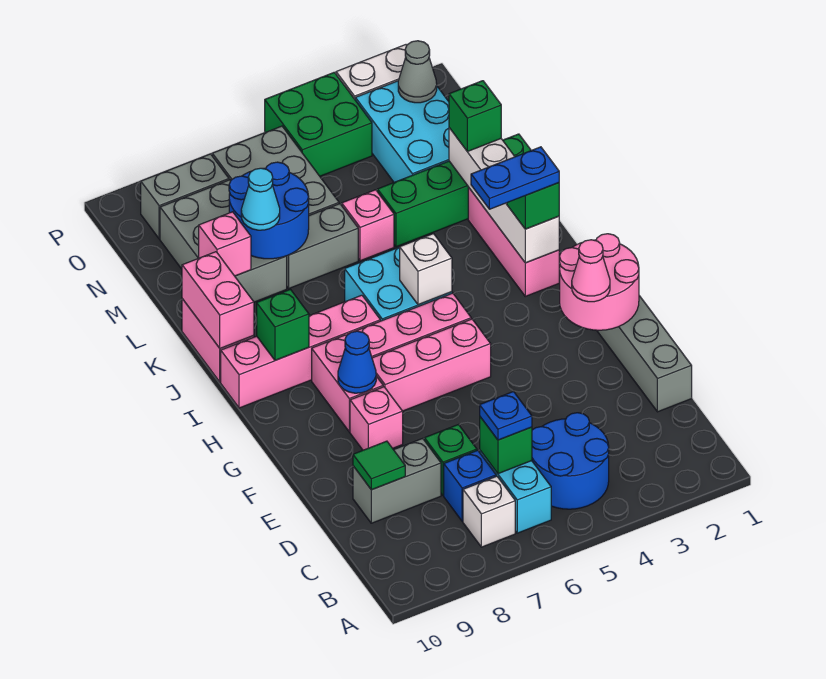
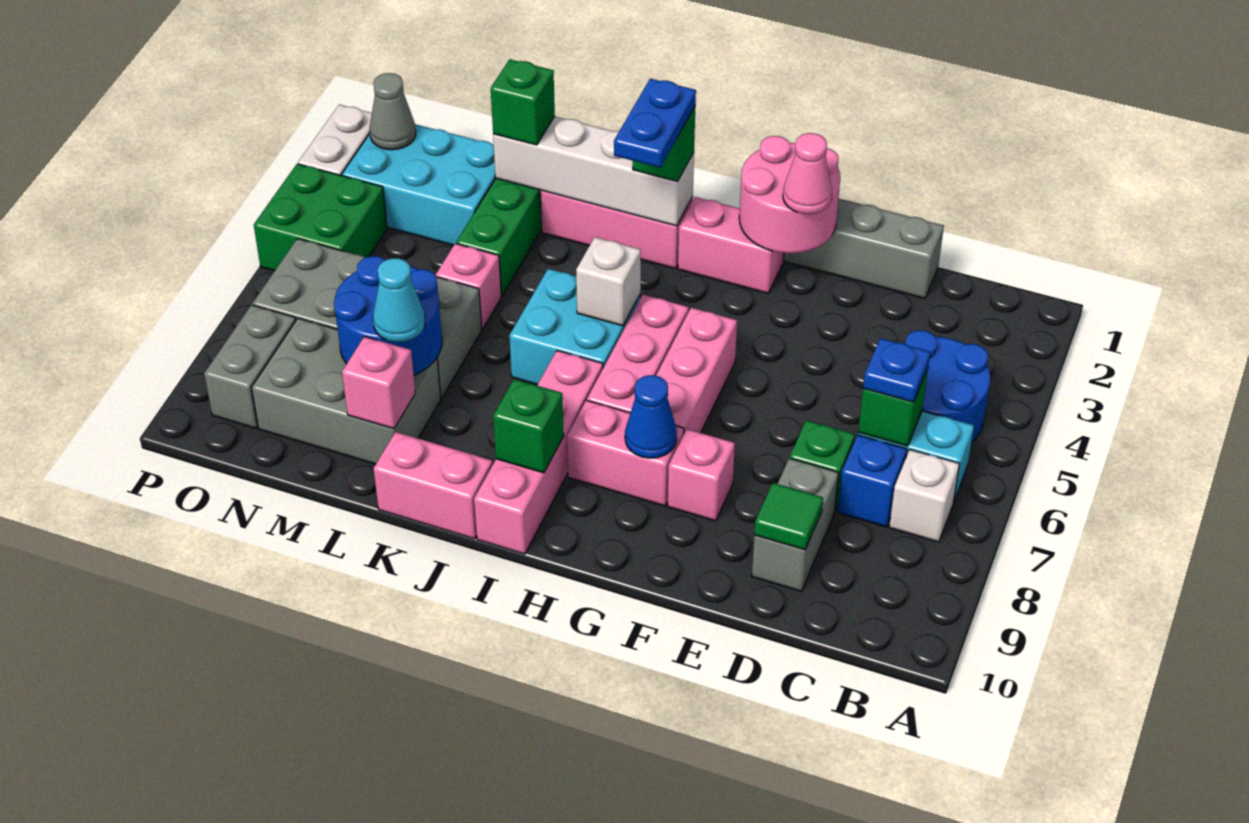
pink brick J10:K10 level 2 -> pink brick G2:H2 level 1

